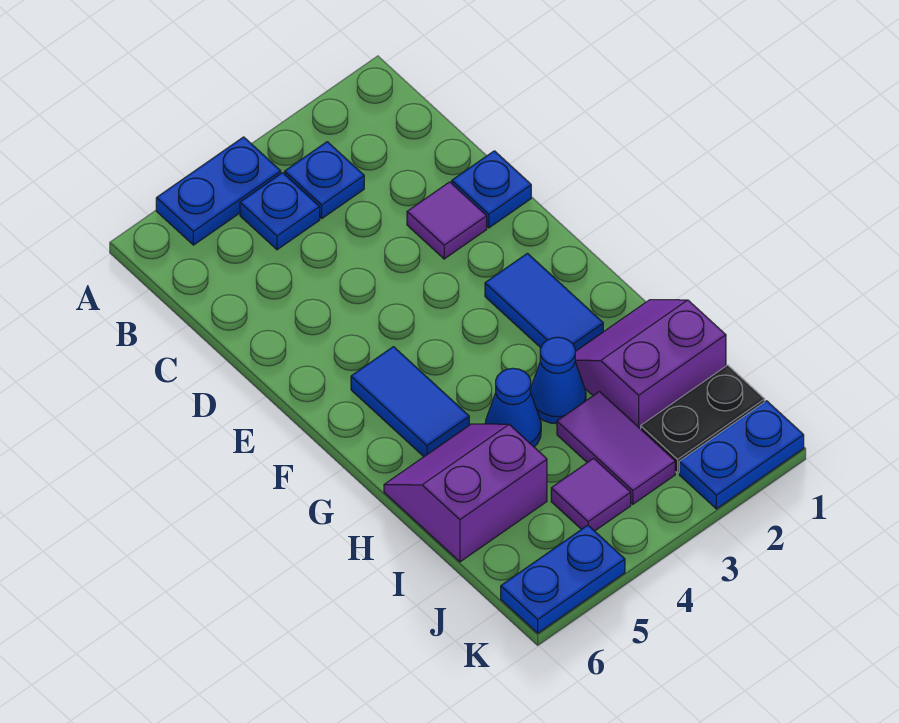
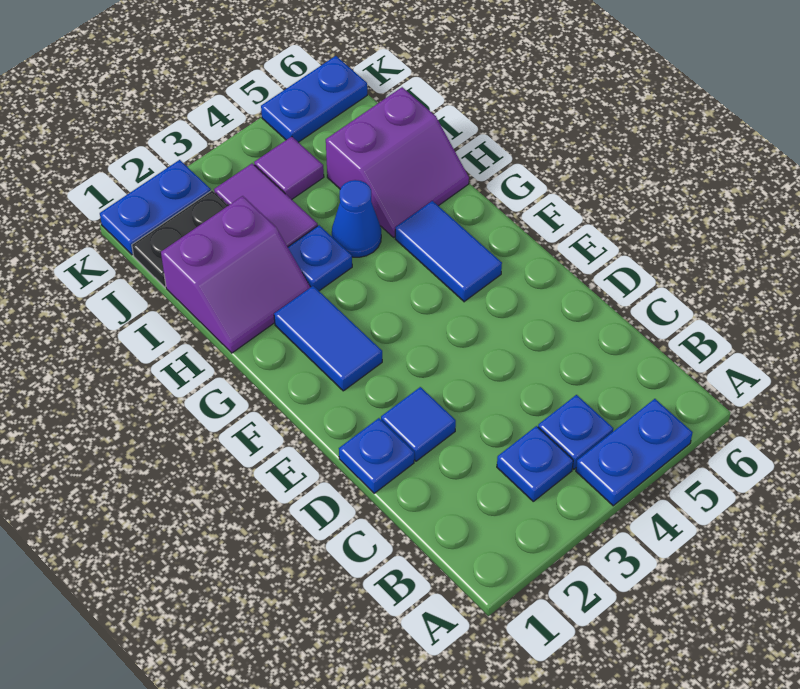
purple tile D2 level 1 -> blue tile D2 level 1
blue cone H3 level 1 -> blue plate H3 level 1

